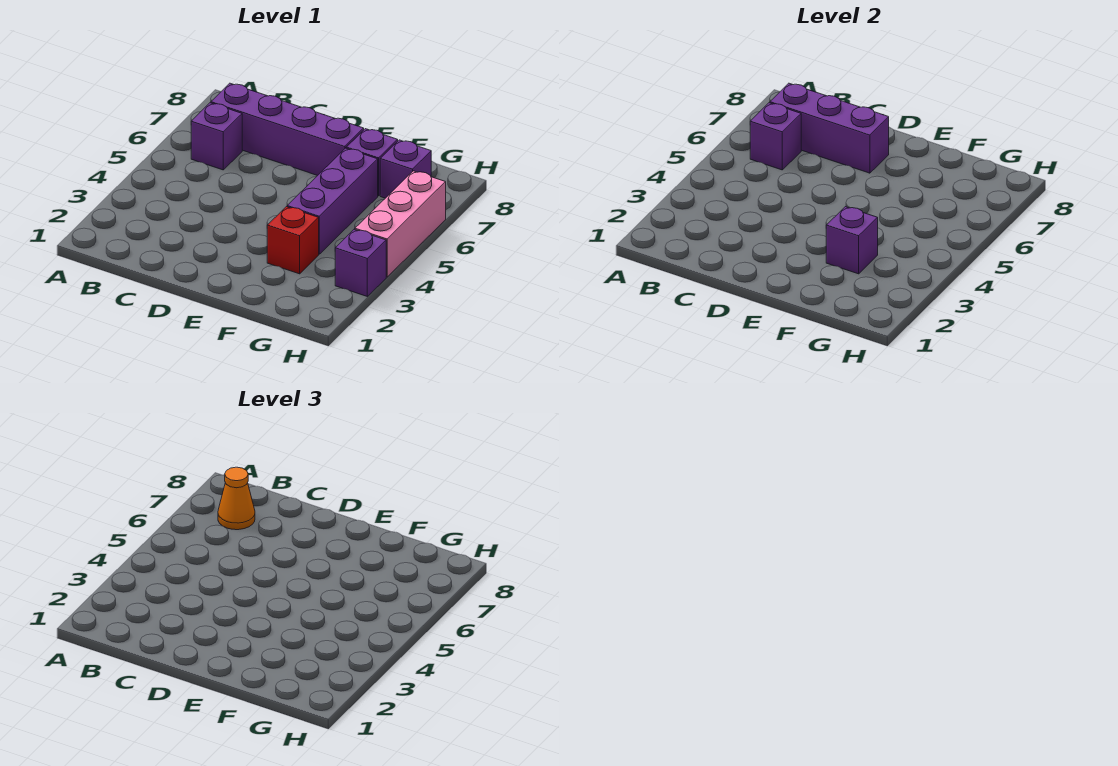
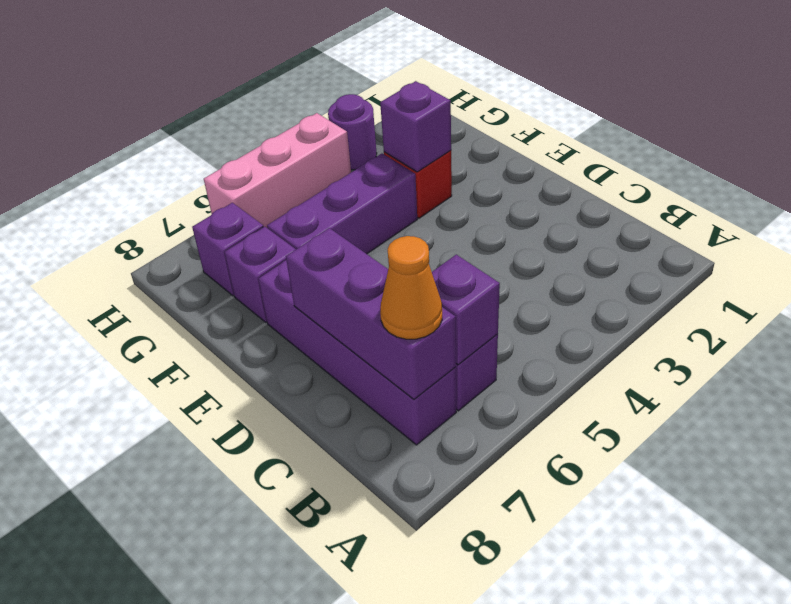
purple brick H3 level 1 -> purple round brick H3 level 1

